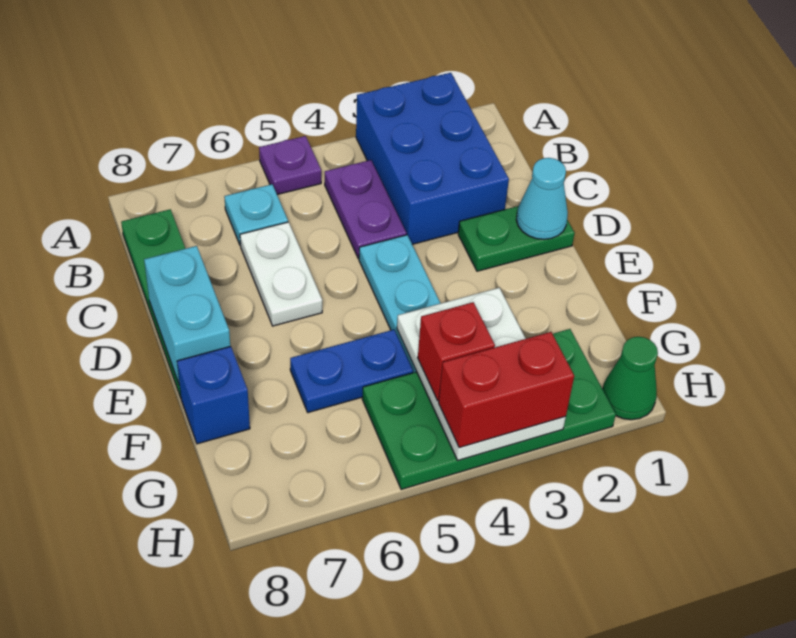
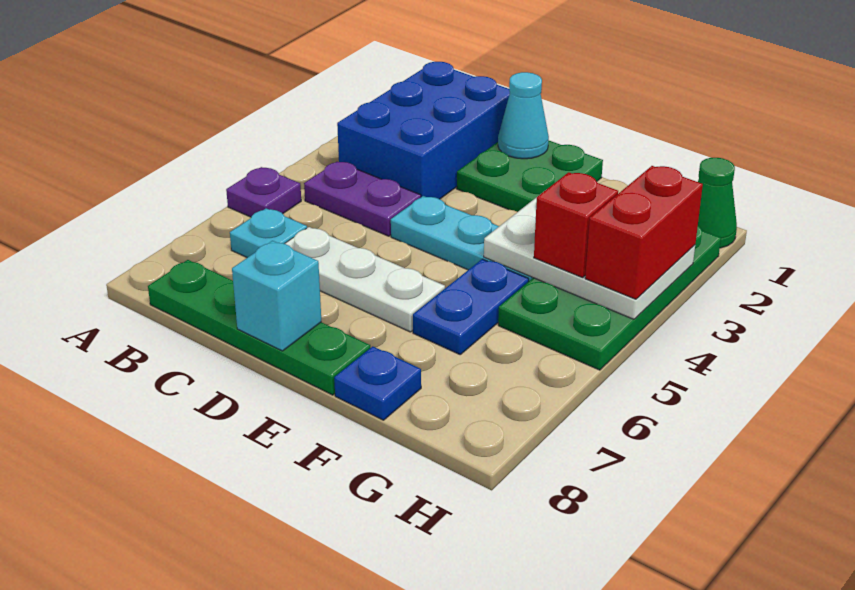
blue brick A2:C3 level 1 -> blue brick B1:C3 level 1
white plate C6:D6 level 1 -> white plate C6:E6 level 1
green plate D1:D2 level 1 -> green plate D1:E2 level 1
cyan brick D8:E8 level 2 -> cyan brick D8 level 2
blue brick F8 level 1 -> blue plate F8 level 1

